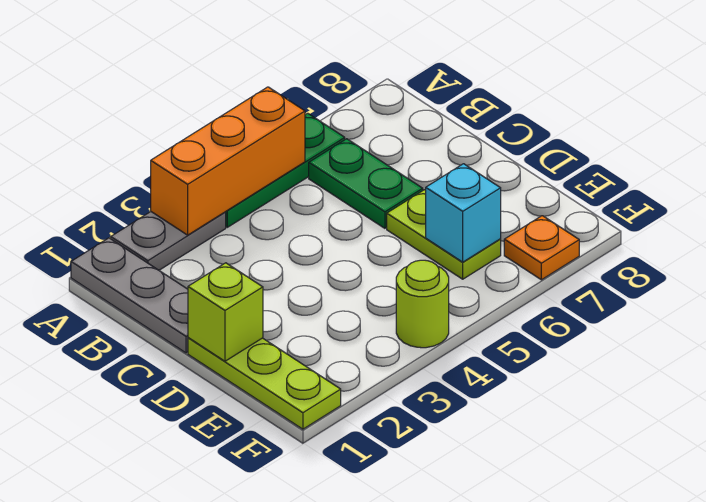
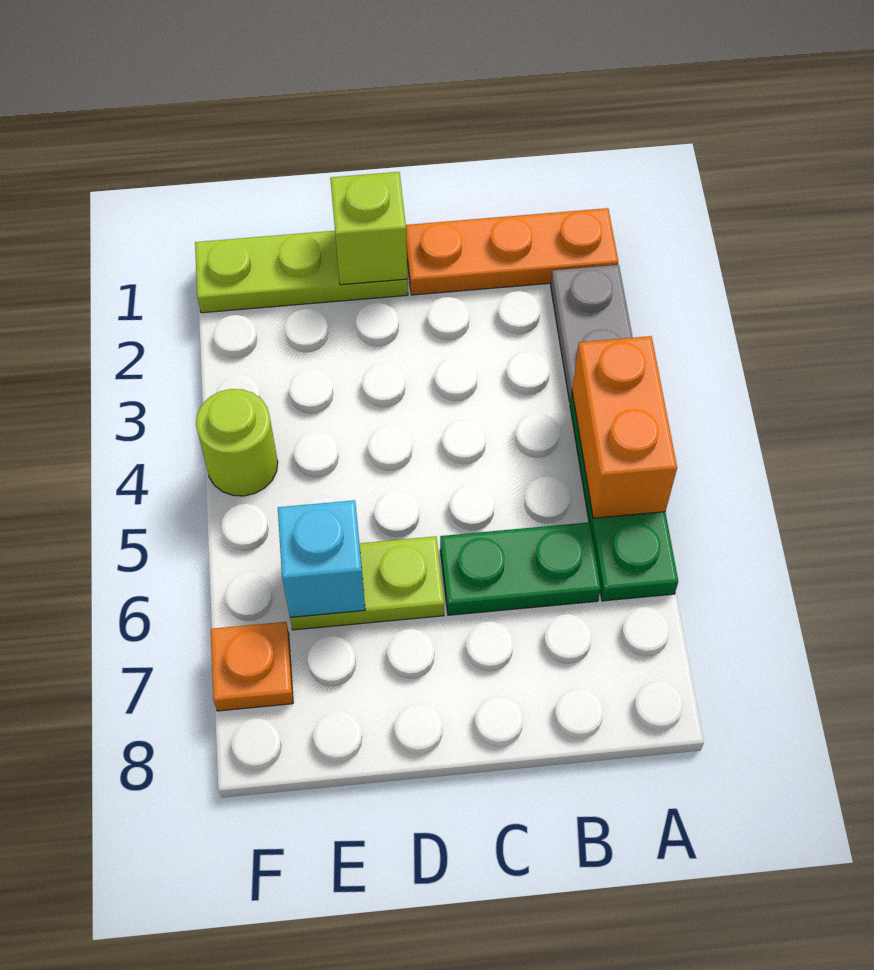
grey plate A1:C1 level 1 -> orange plate A1:C1 level 1
orange brick A3:A5 level 2 -> orange brick A4:A5 level 2

